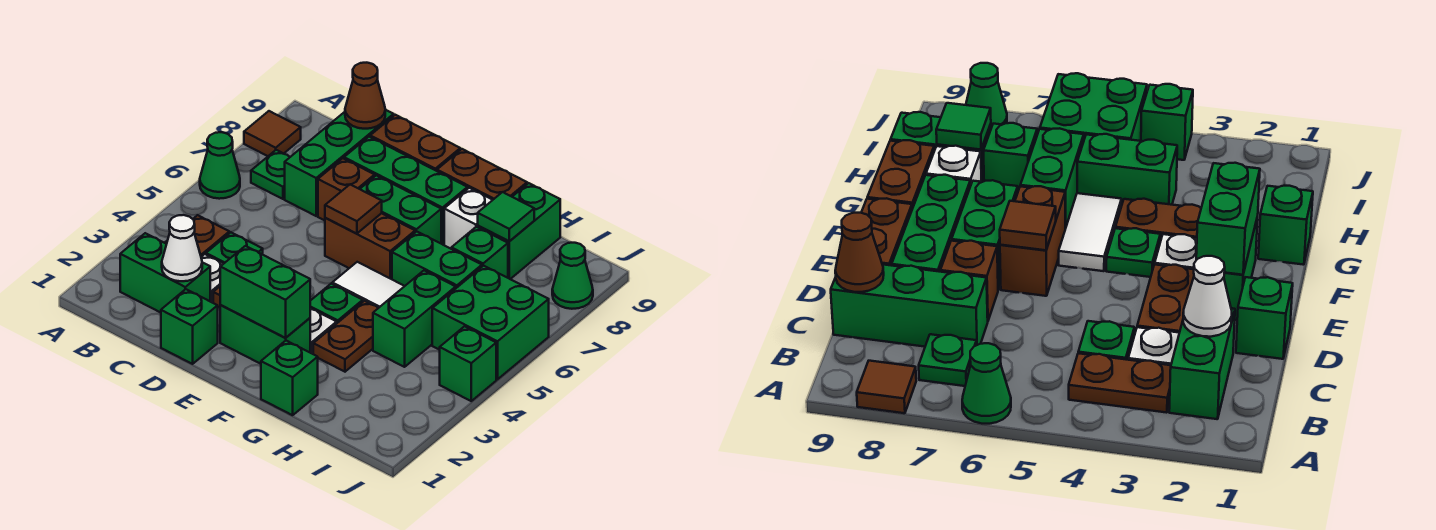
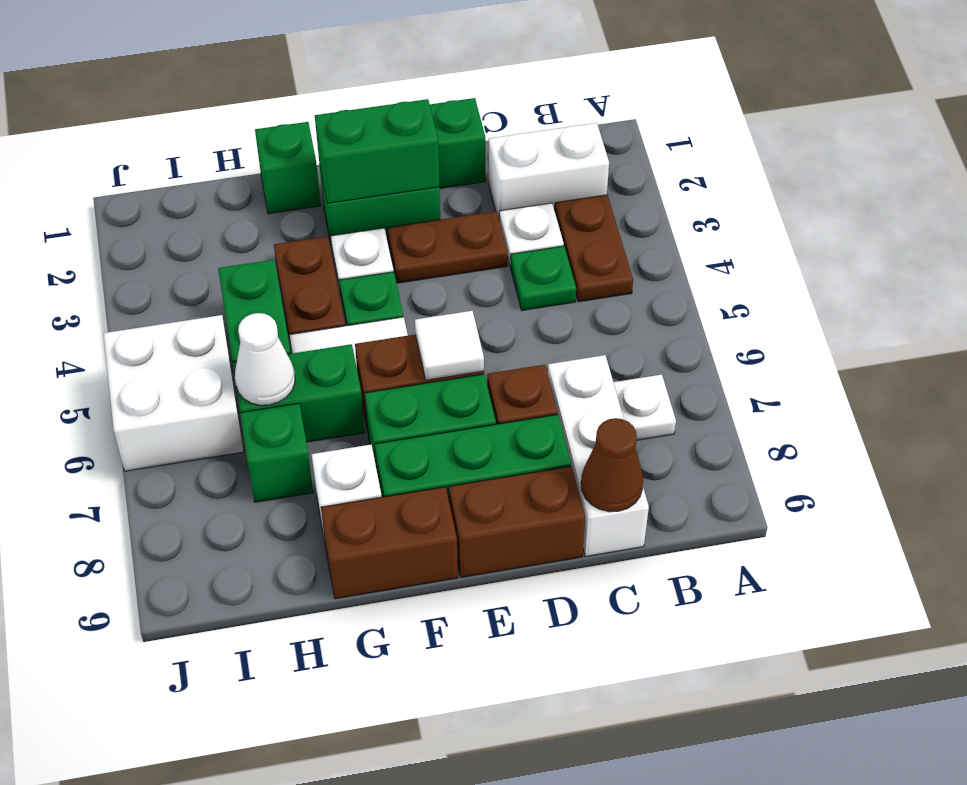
green cone A6 level 1 -> none
brown tile A8 level 1 -> none
green brick B2:C2 level 1 -> white brick B2:C2 level 1
green plate B7 level 1 -> white plate B7 level 1
white cone C2 level 2 -> white cone H6 level 2
green brick C7:C9 level 1 -> white brick C7:C9 level 1
brown tile E6 level 2 -> white tile E6 level 2
green brick H8:H9 level 1 -> none
green tile H8 level 2 -> none
green brick I5:J6 level 1 -> white brick I5:J6 level 1
green brick J4 level 1 -> none
green cone J8 level 1 -> none

